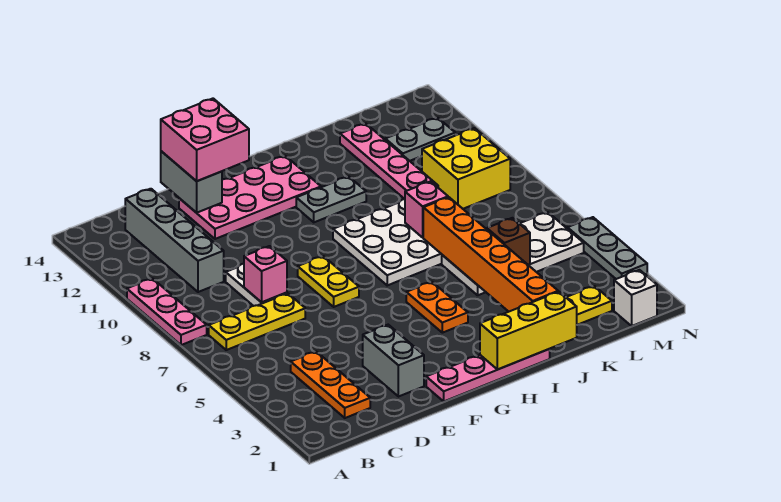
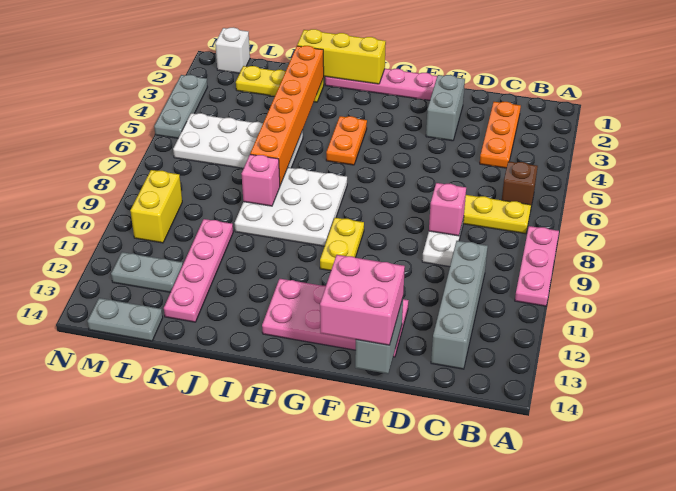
yellow plate F7:F8 level 1 -> yellow plate G9:G10 level 1
grey plate H11:I11 level 1 -> grey plate L14:M14 level 1
brown brick K5 level 2 -> brown brick B6 level 1
yellow brick L9:M10 level 1 -> yellow brick M9:M10 level 1

